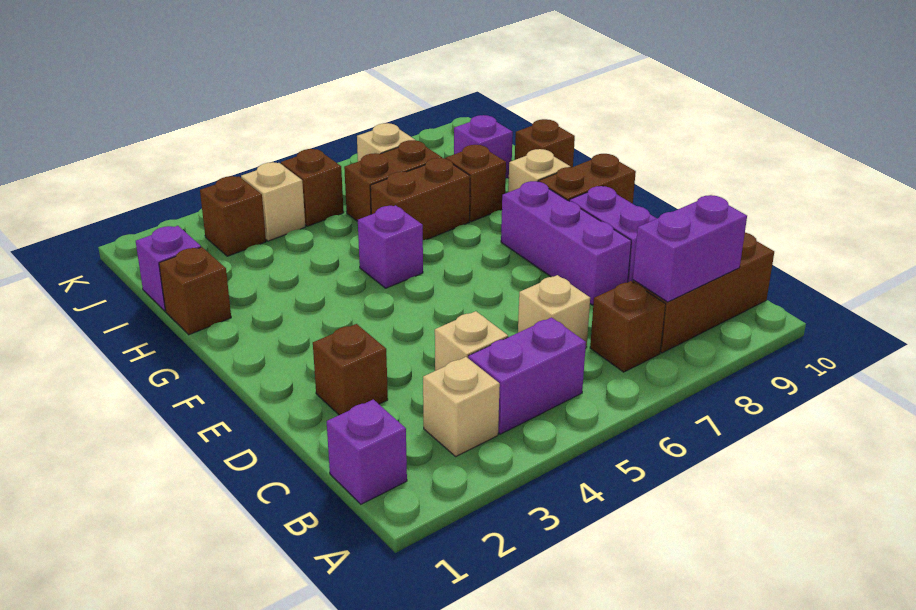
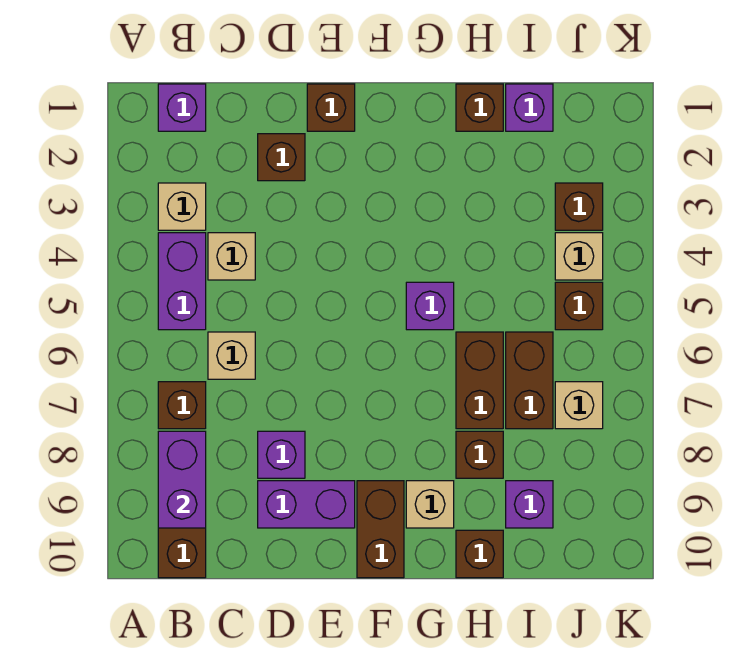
purple brick D8:F8 level 1 -> purple brick D8 level 1
none -> brown brick E1 level 1

